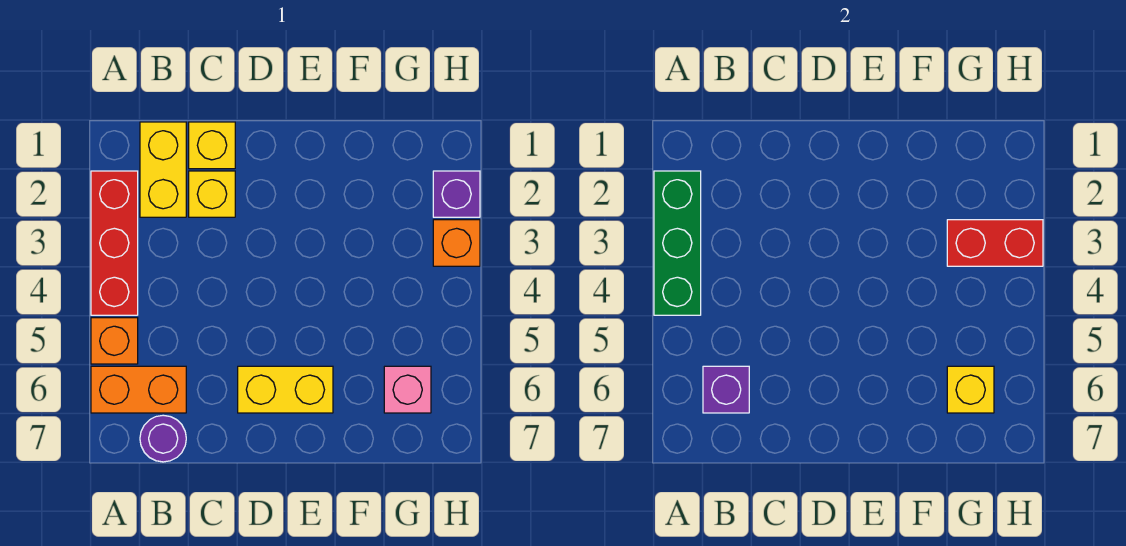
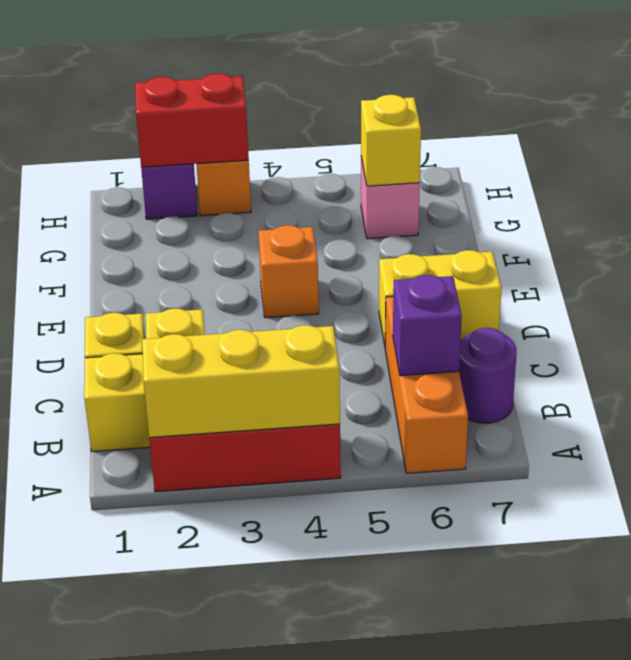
green brick A2:A4 level 2 -> yellow brick A2:A4 level 2
orange brick A5 level 1 -> orange brick E4 level 1
orange brick A6:B6 level 1 -> orange brick A6:C6 level 1
yellow brick D6:E6 level 1 -> yellow brick D6:D7 level 1
red brick G3:H3 level 2 -> red brick H2:H3 level 2

